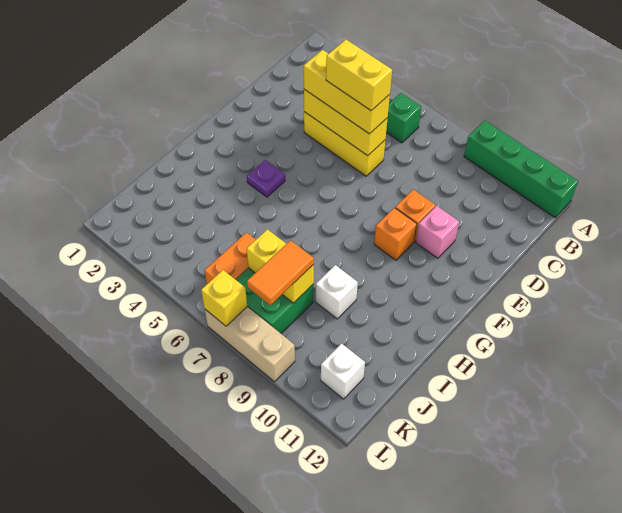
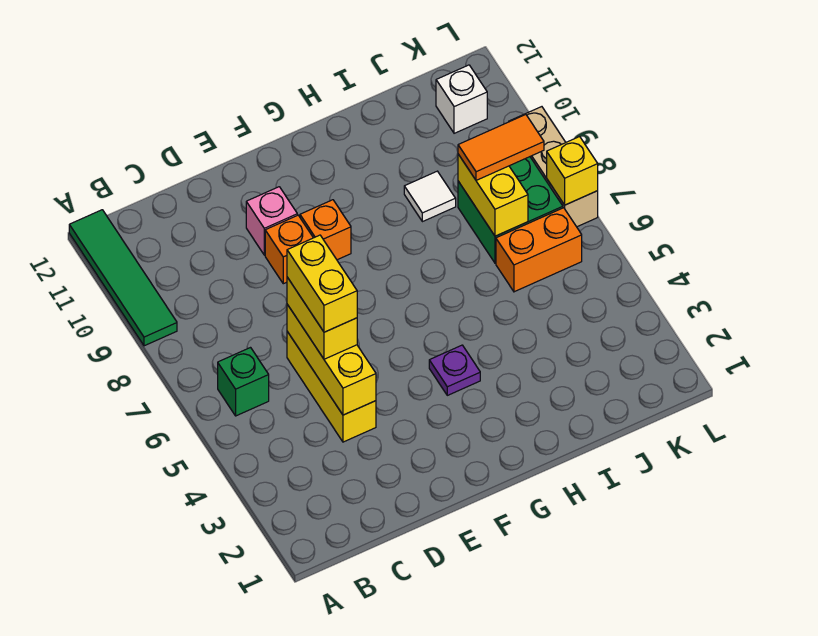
green brick A9:A12 level 1 -> green tile A9:A12 level 1
yellow brick D4:D6 level 3 -> yellow brick D5:D6 level 3
white brick I9 level 1 -> white tile I9 level 1

